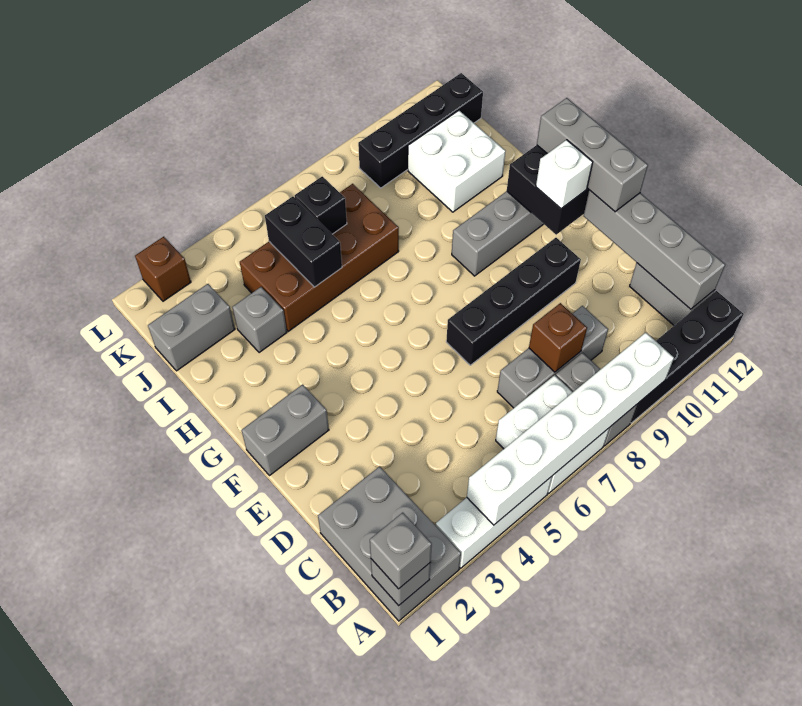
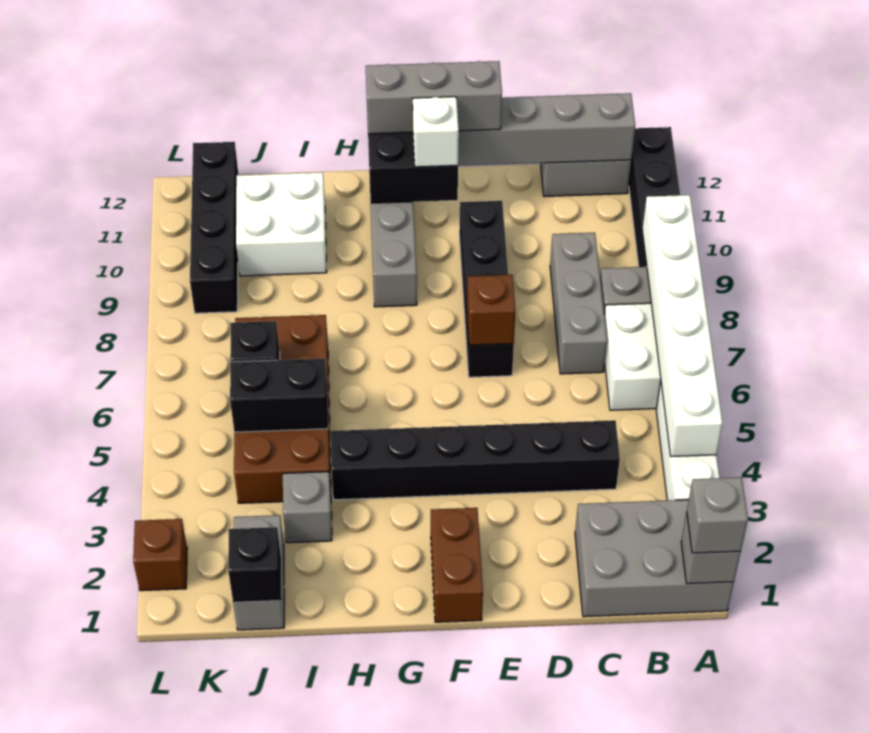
none -> black brick C4:H4 level 1
brown brick C8 level 2 -> brown brick E7 level 2
grey brick F1:F2 level 1 -> brown brick F1:F2 level 1
none -> black brick J1 level 2

